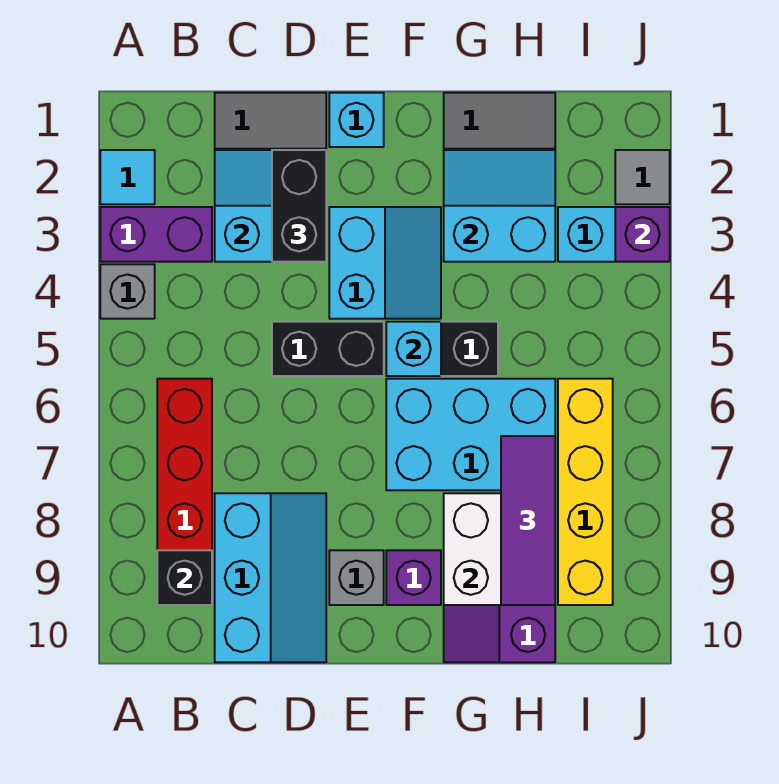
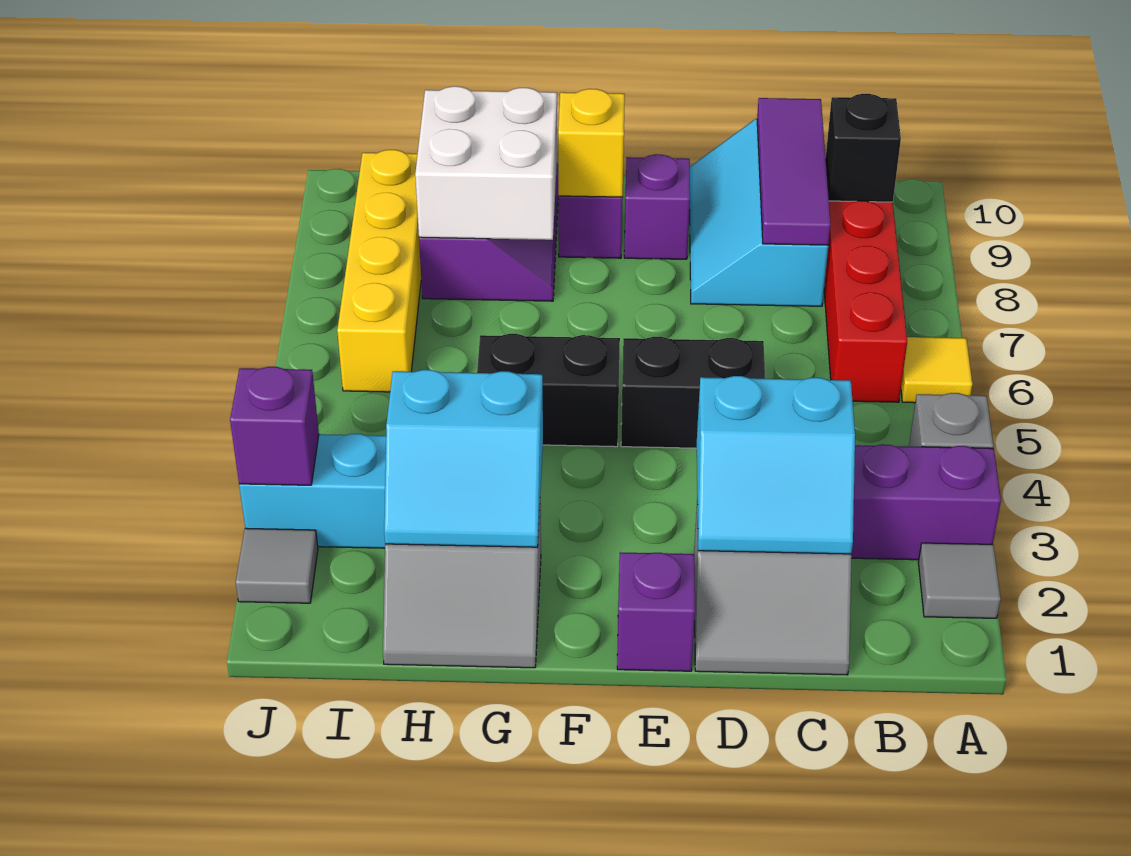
cyan tile A2 level 1 -> grey tile A2 level 1
none -> yellow tile A6 level 1
black brick D2:D3 level 3 -> none
cyan brick E1 level 1 -> purple brick E1 level 1
cyan slope E3:F4 level 1 top E -> none
grey brick E9 level 1 -> purple brick E9 level 1
cyan brick F5 level 2 -> none
cyan brick F6:H7 level 1 -> none
none -> yellow brick F9 level 2
purple tile H7:H9 level 3 -> purple tile C8:C10 level 2

